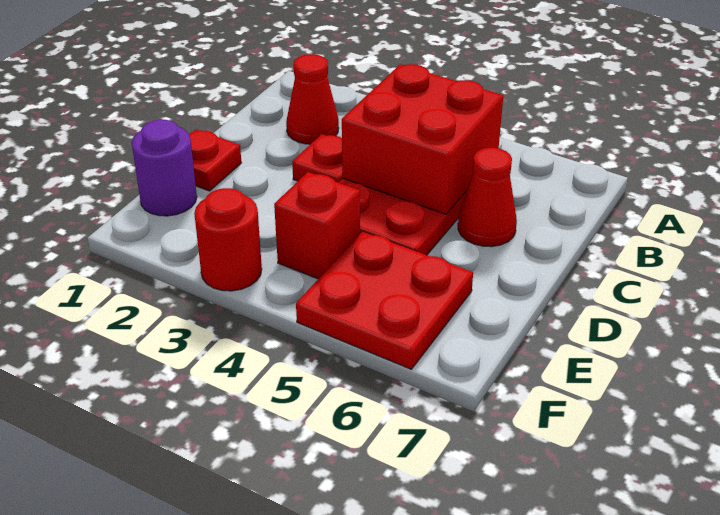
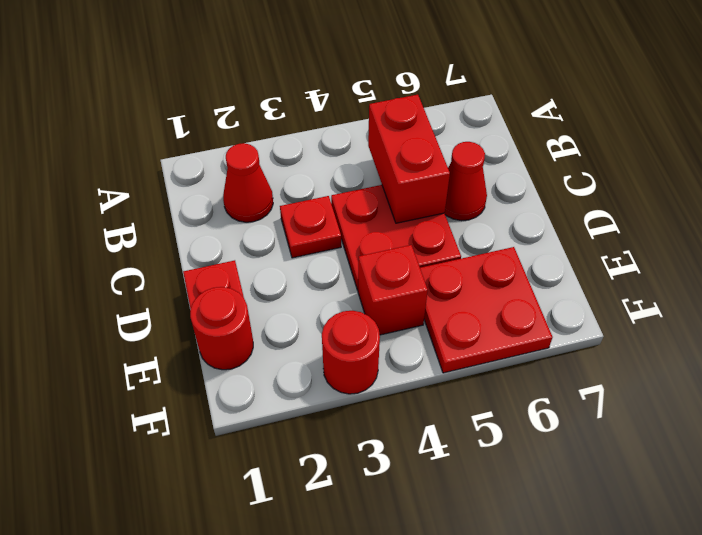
red brick B4:C5 level 2 -> red brick B5:C5 level 2
purple round brick E1 level 1 -> red round brick E1 level 1

